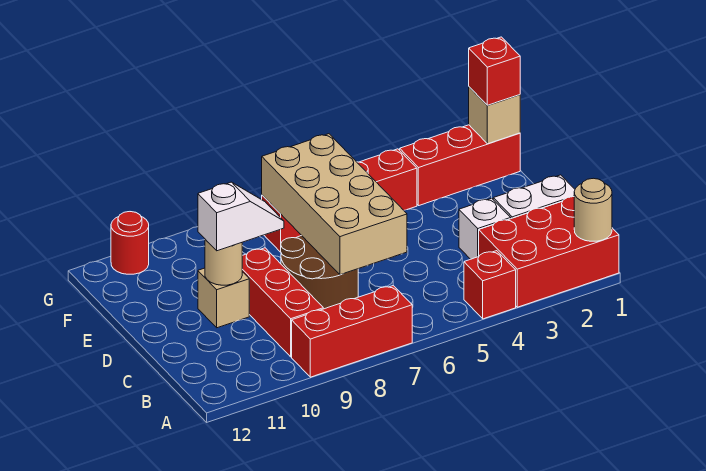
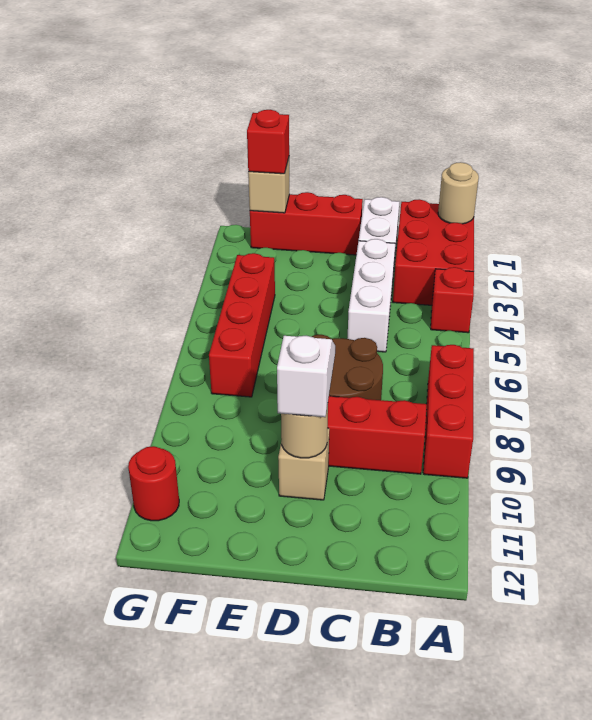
white brick C3 level 1 -> white brick C3:C5 level 1
tan brick C6:F7 level 2 -> none
red brick F1:F3 level 1 -> red brick D1:F1 level 1

